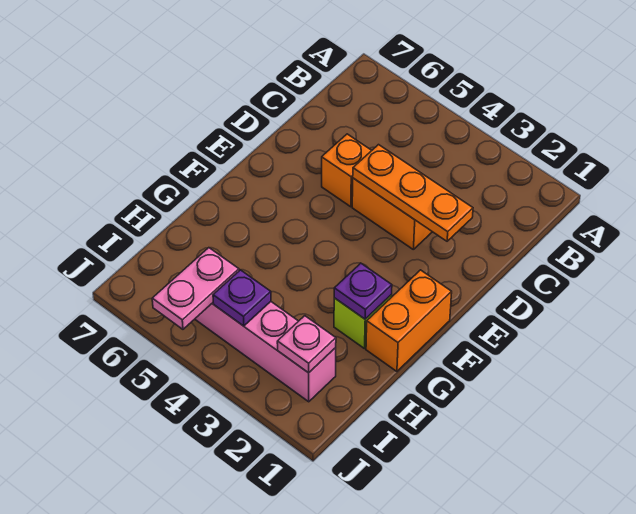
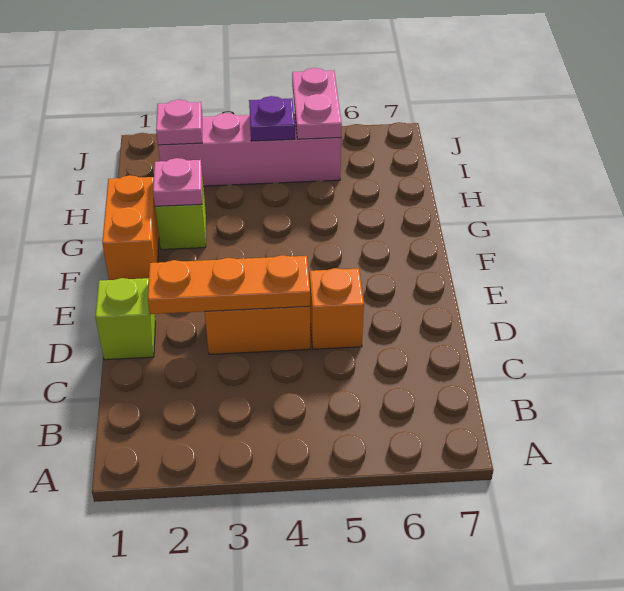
none -> lime brick D1 level 1
purple plate G2 level 2 -> pink plate G2 level 2

